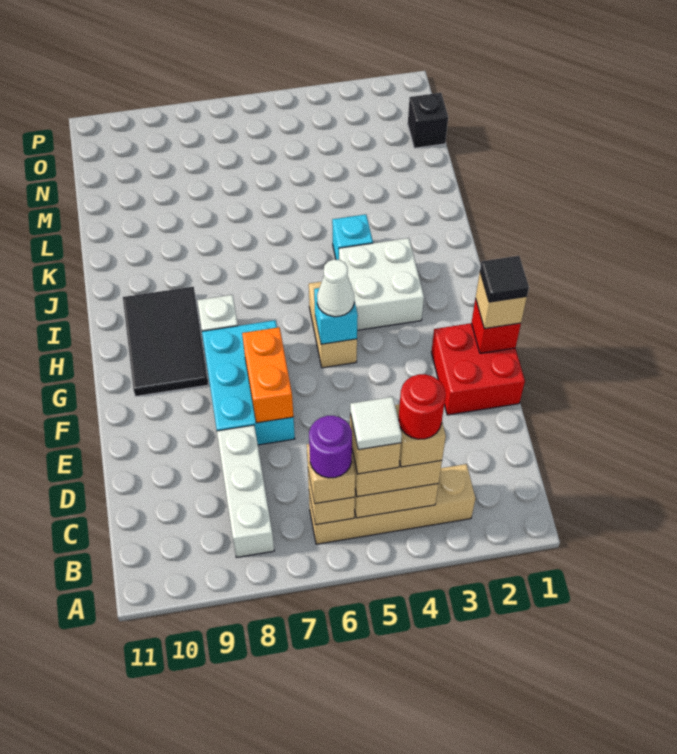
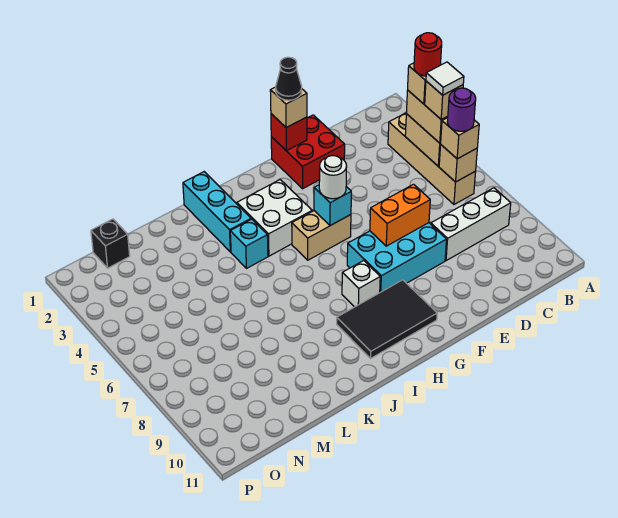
black tile F1 level 4 -> black cone F1 level 4
white cone G5 level 3 -> white round brick G5 level 3
none -> cyan brick J1:J3 level 1

